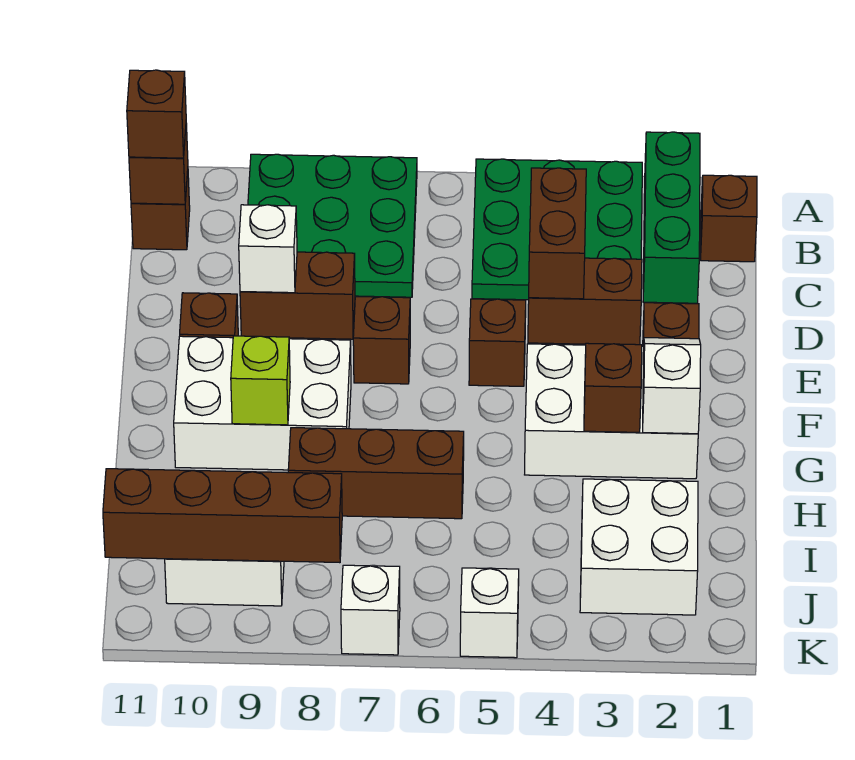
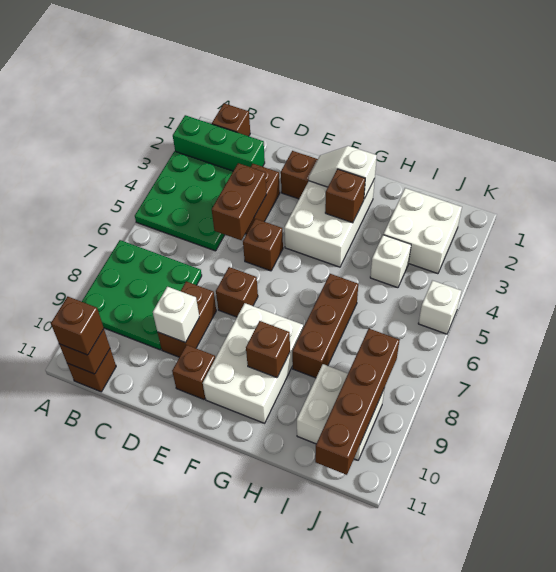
brown brick C4:D4 level 2 -> brown brick D4:D5 level 2
lime brick G9 level 2 -> brown brick G9 level 2
white brick K7 level 1 -> white brick I4 level 1

